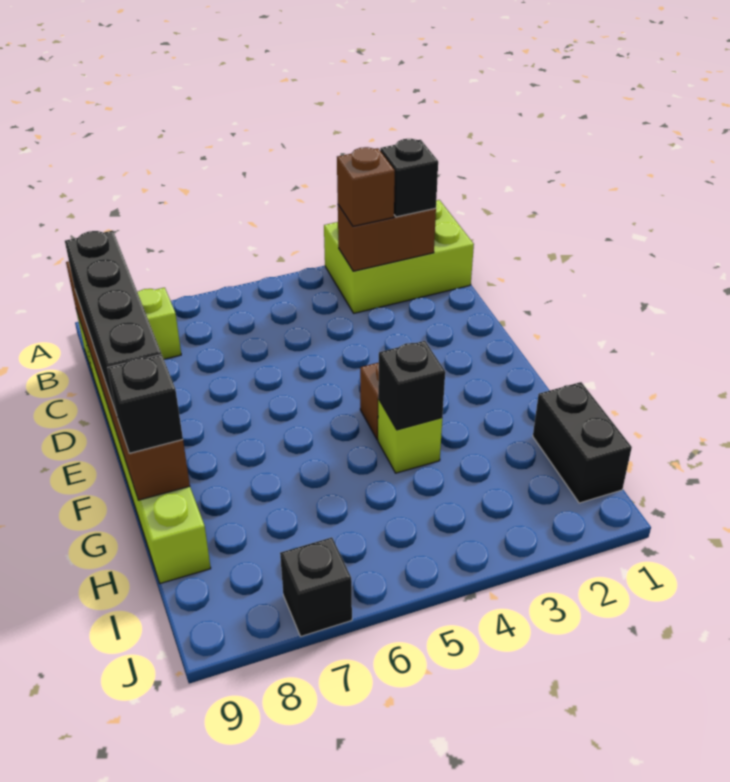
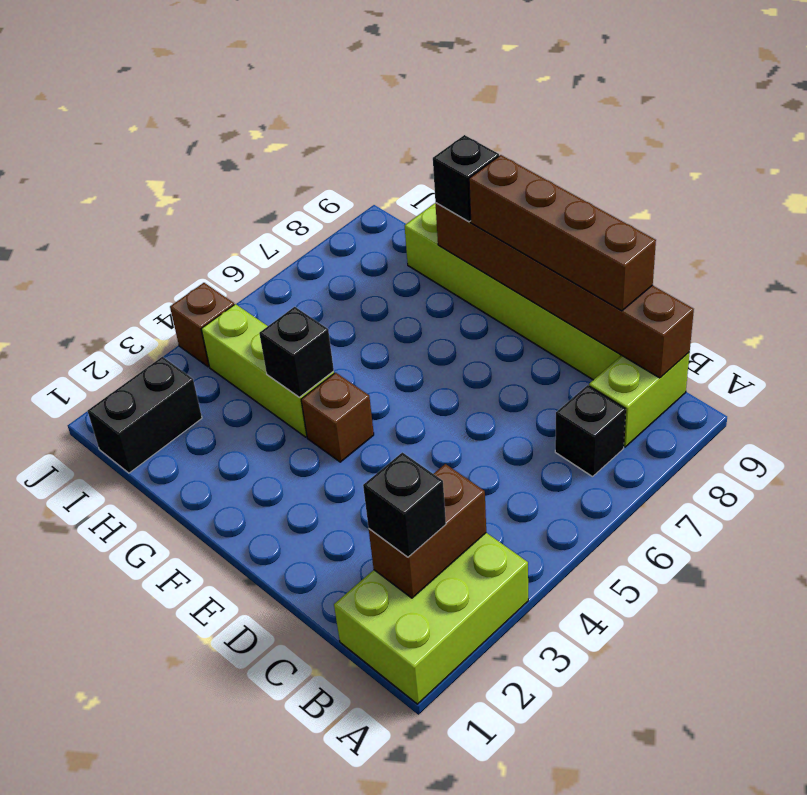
brown brick B3 level 3 -> brown brick J4 level 1
black brick C9:F9 level 3 -> brown brick C9:F9 level 3
lime brick G4 level 1 -> lime brick G4:I4 level 1
black brick H1:I1 level 1 -> black brick I1:I2 level 1
black brick J7 level 1 -> black brick B7 level 1

